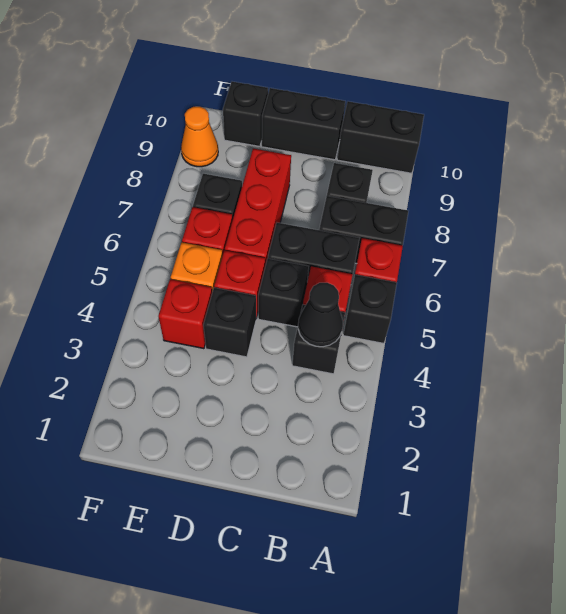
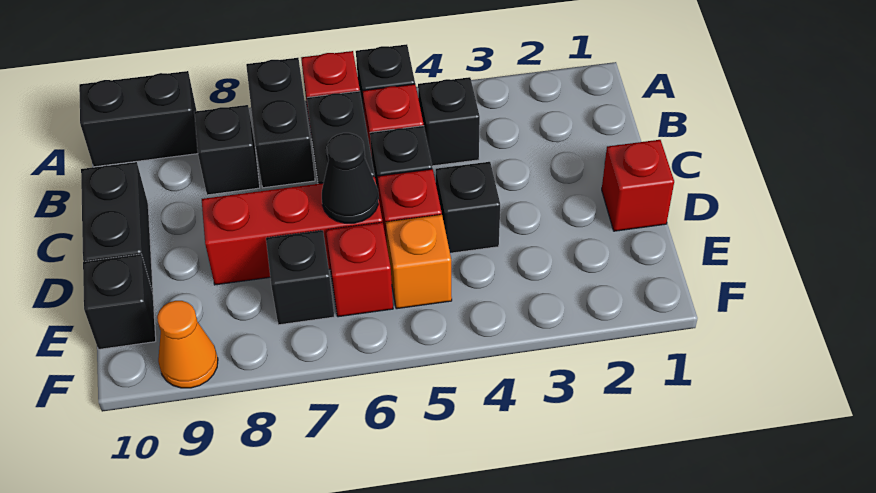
black brick A10:B10 level 1 -> black brick A9:A10 level 1
black cone B4 level 2 -> black cone D6 level 2
red brick E4 level 1 -> red brick D1 level 1

